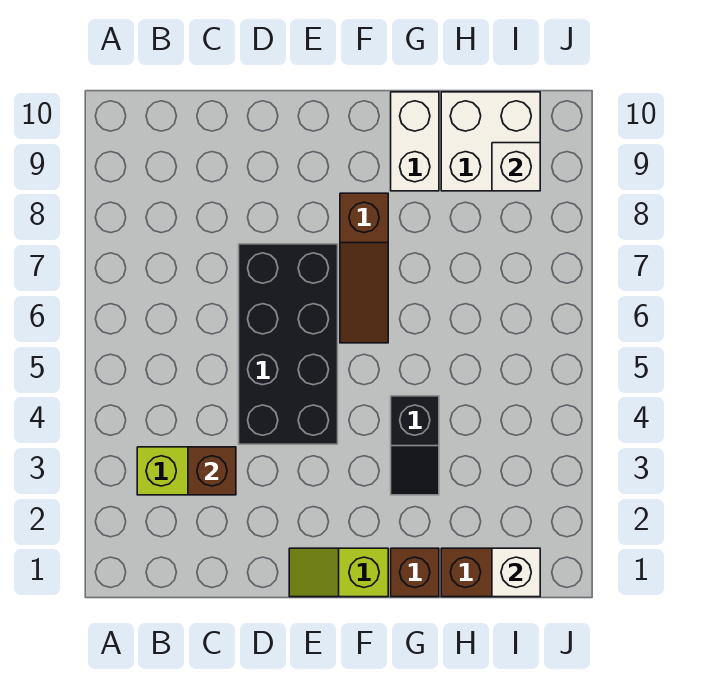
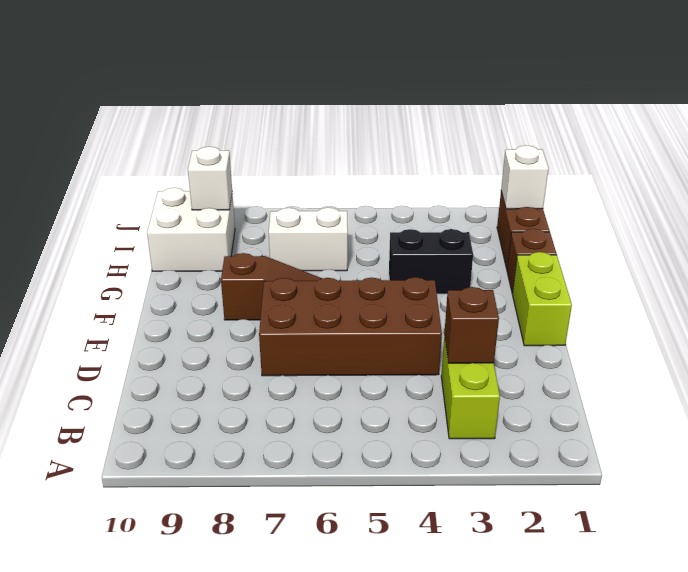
black brick D4:E7 level 1 -> brown brick D4:E7 level 1
lime slope E1:F1 level 1 top F -> lime brick E1:F1 level 1
black slope G3:G4 level 1 top 4 -> black brick G3:G4 level 1
white brick G9:G10 level 1 -> white brick H6:H7 level 1

